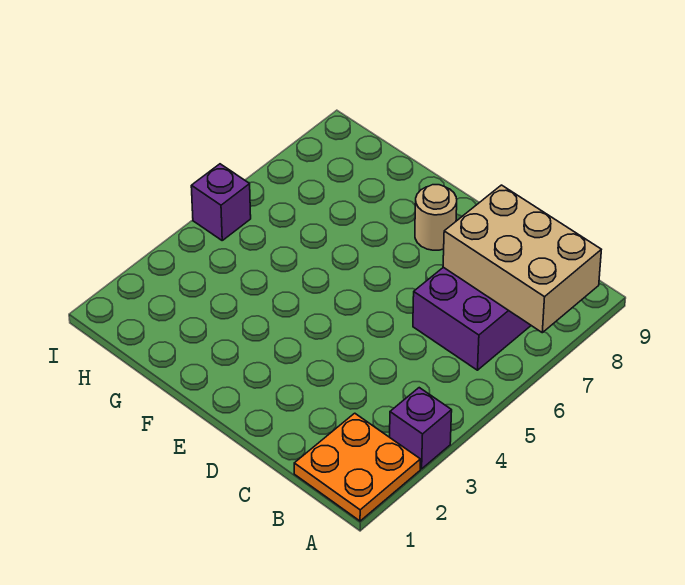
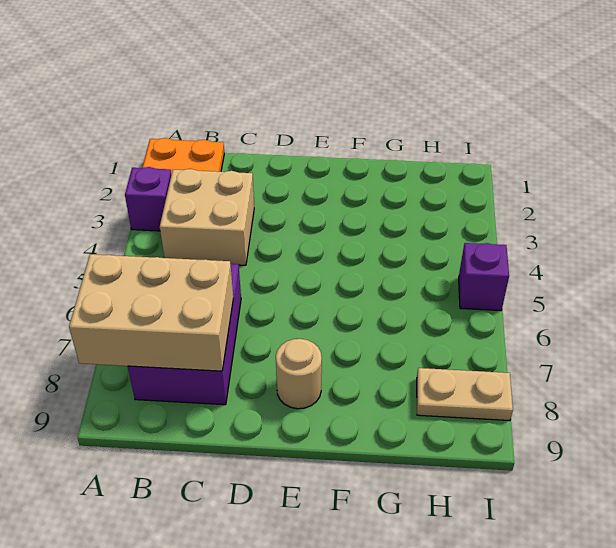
none -> tan brick B3:C4 level 1
none -> tan plate H8:I8 level 1

